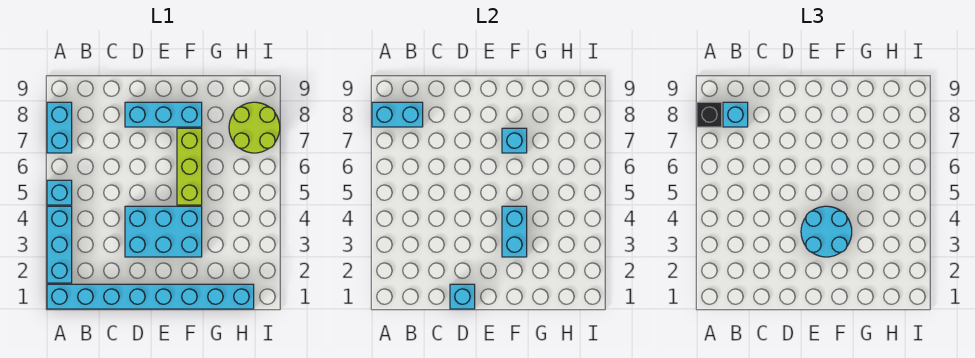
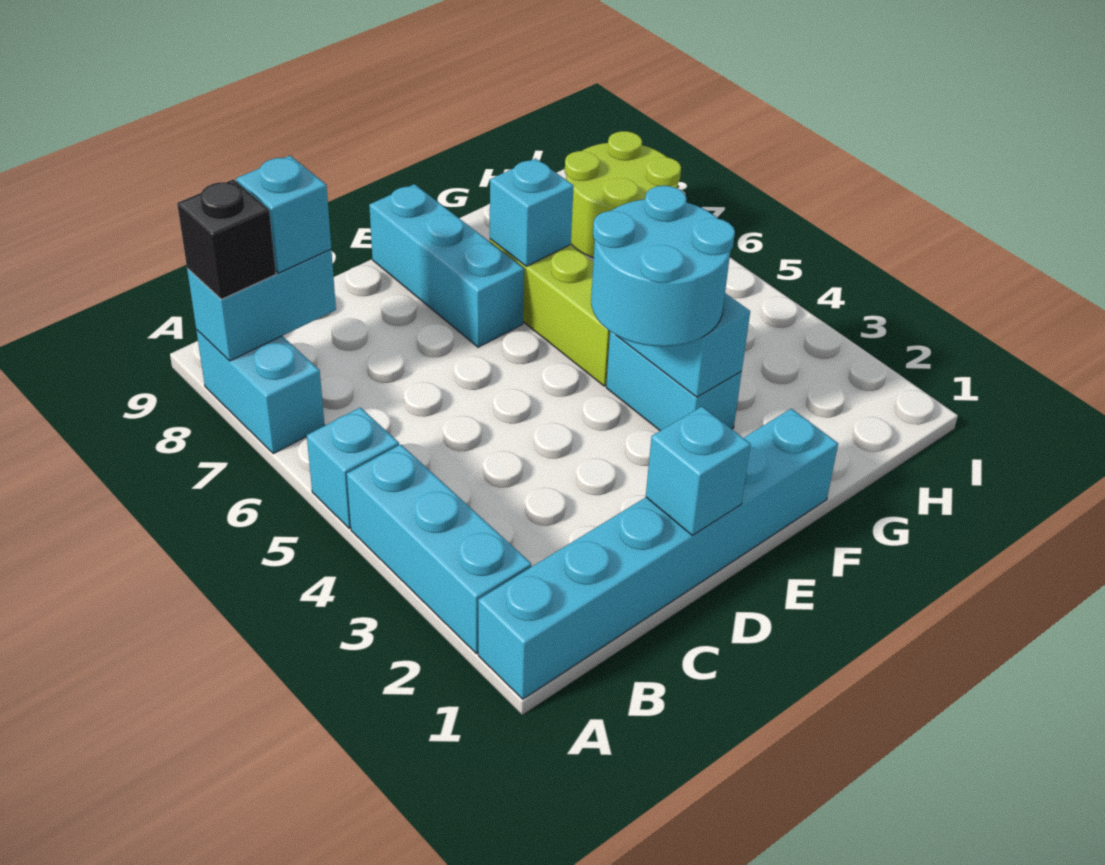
cyan brick A1:H1 level 1 -> cyan brick A1:F1 level 1
cyan brick D3:F4 level 1 -> cyan brick F3:F4 level 1
cyan brick D8:F8 level 1 -> cyan brick E7:E9 level 1

